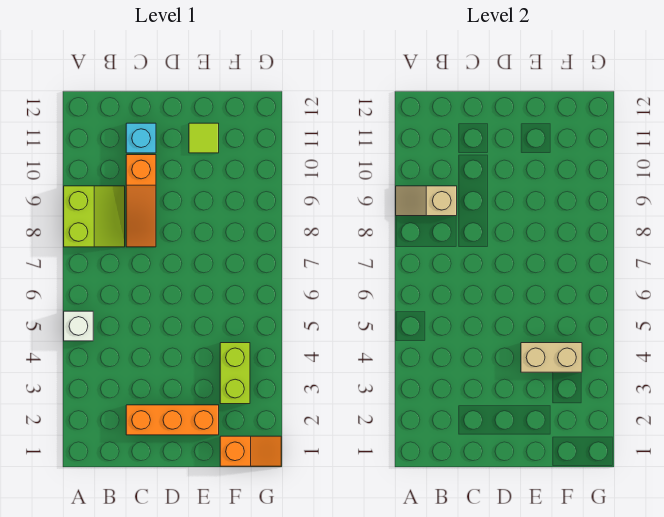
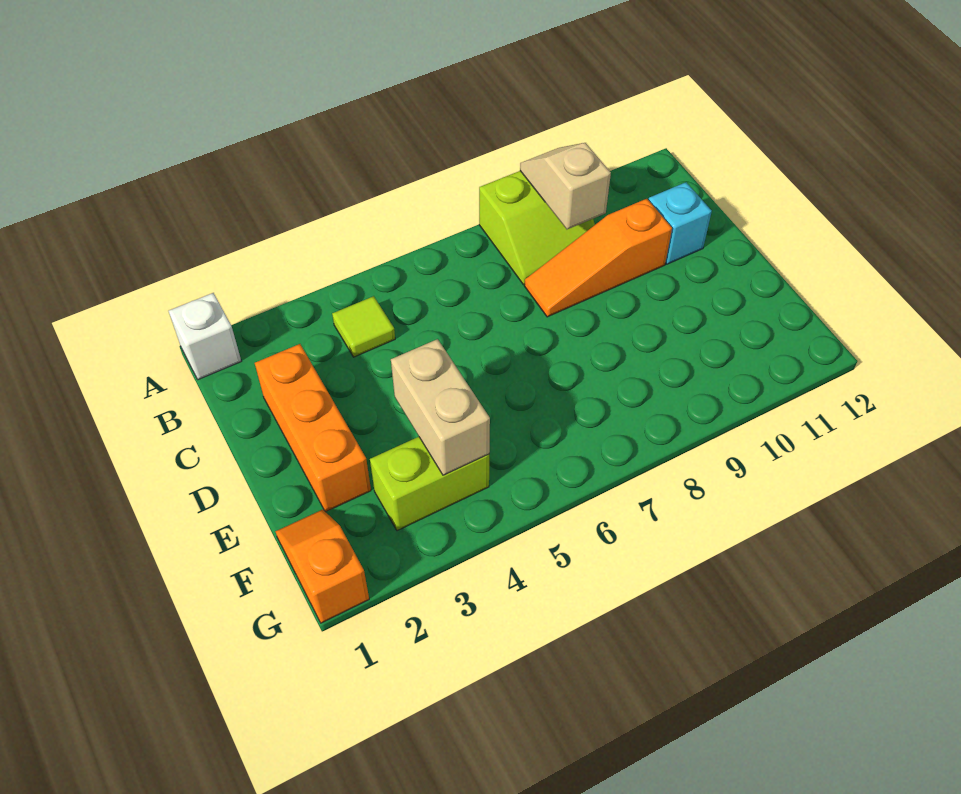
white brick A5 level 1 -> white brick A1 level 1
lime tile E11 level 1 -> lime tile B4 level 1
orange slope F1:G1 level 1 top F -> orange slope F1:G1 level 1 top G

